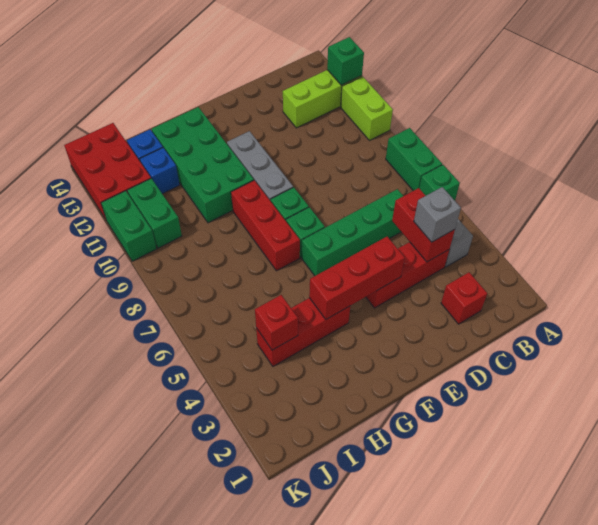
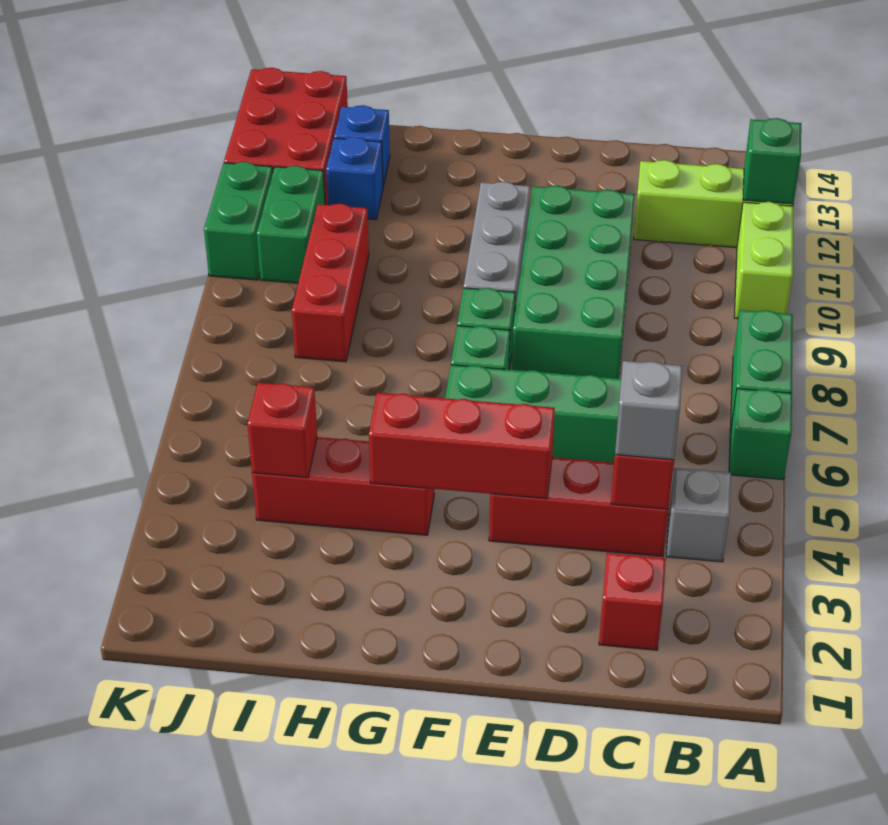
red brick G7:G9 level 1 -> red brick I8:I10 level 1
green brick G10:H13 level 1 -> green brick D8:E11 level 1

